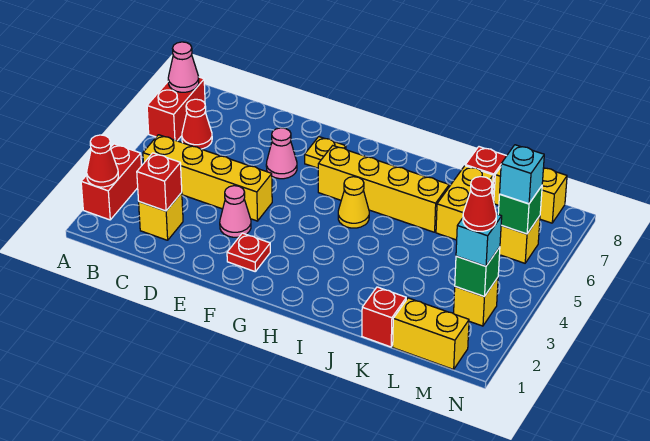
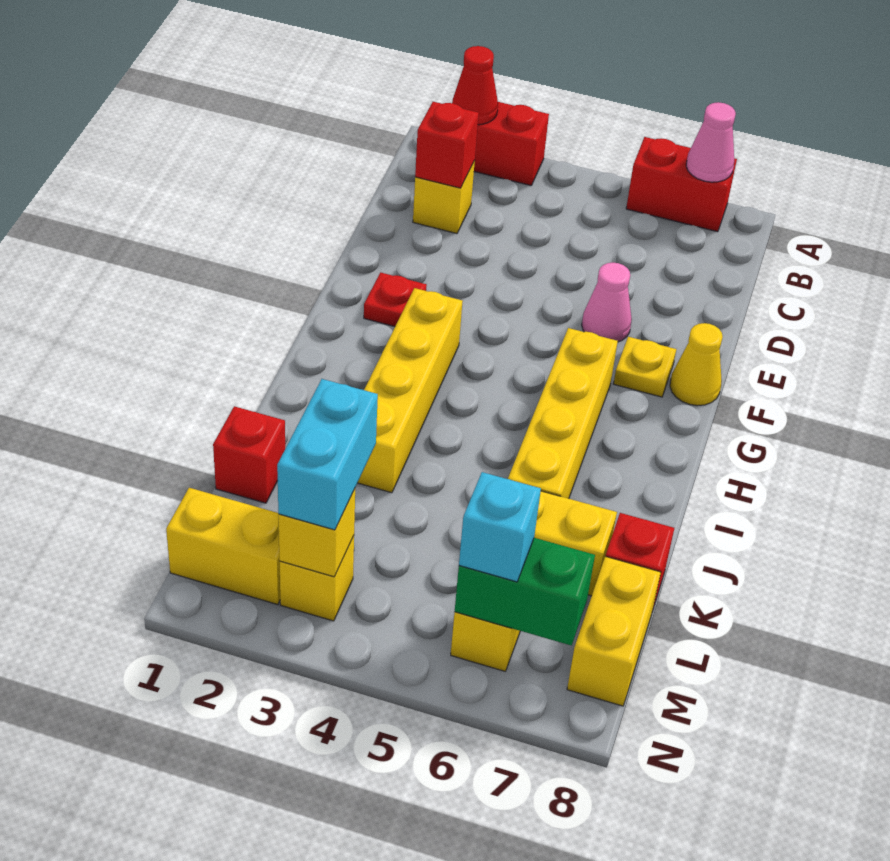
yellow brick B4:E4 level 1 -> yellow brick G3:J3 level 1
red cone B6 level 1 -> none
pink cone E3 level 1 -> none
yellow cone H5 level 1 -> yellow cone F8 level 1
yellow brick L1:M1 level 1 -> yellow brick M1:M2 level 1
green brick M3 level 2 -> yellow brick M3 level 2
cyan brick M3 level 3 -> cyan brick L3:M3 level 3
red cone M3 level 4 -> none
green brick M6 level 2 -> green brick M6:M7 level 2

